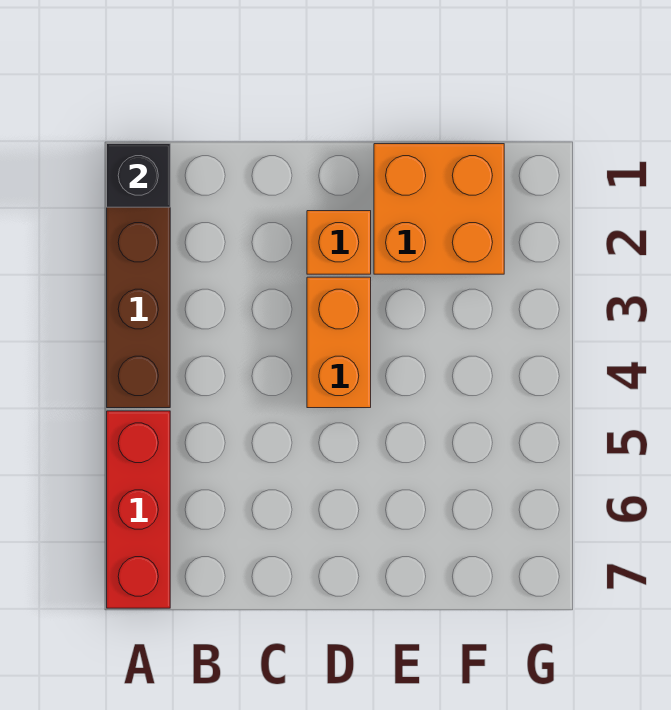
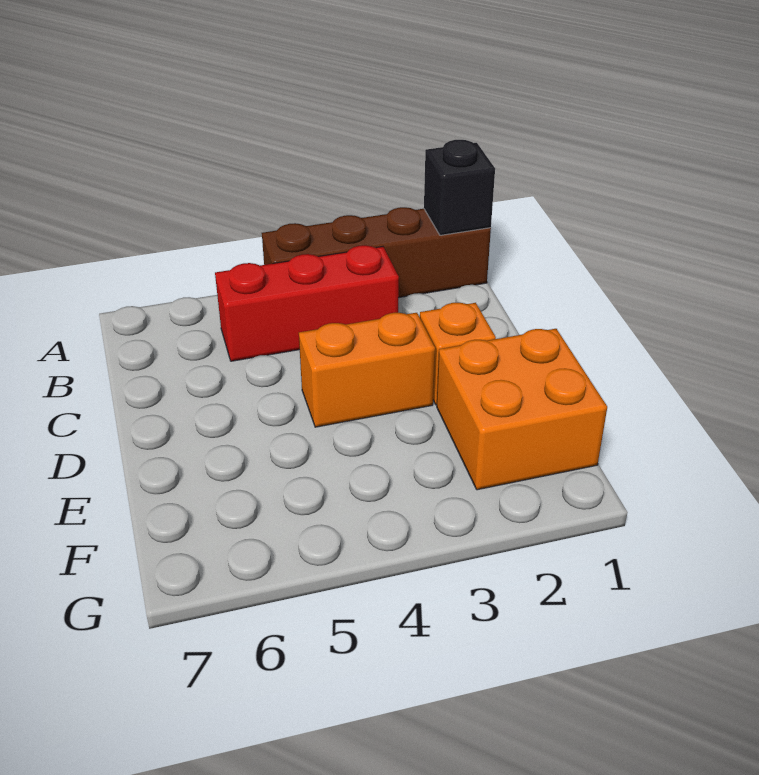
red brick A5:A7 level 1 -> red brick B3:B5 level 1

